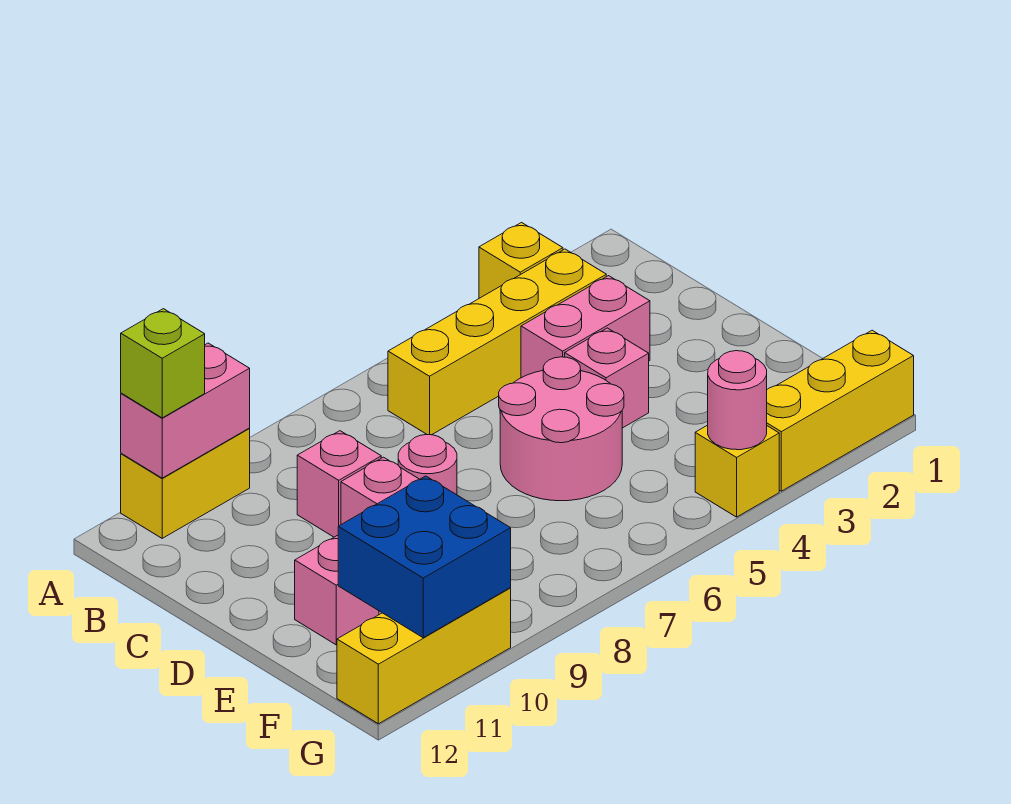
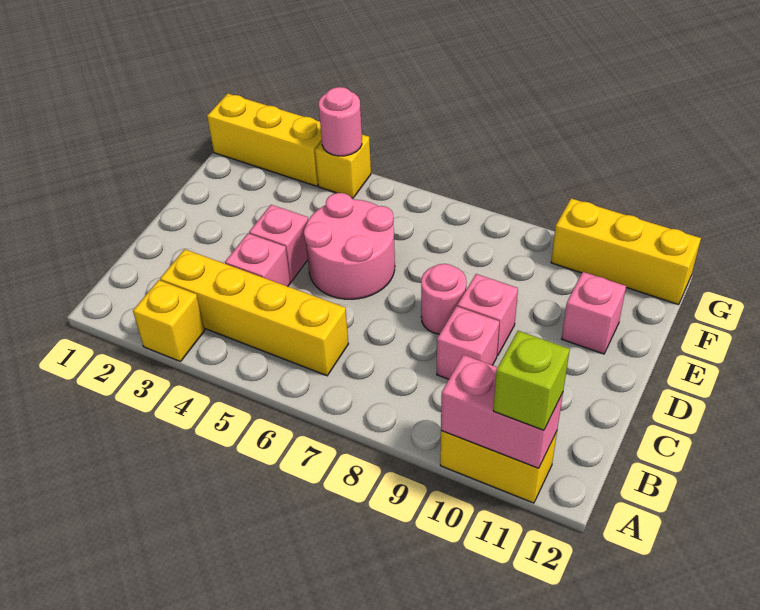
pink brick C3:C4 level 1 -> pink brick C4 level 1
blue brick F10:G11 level 2 -> none

